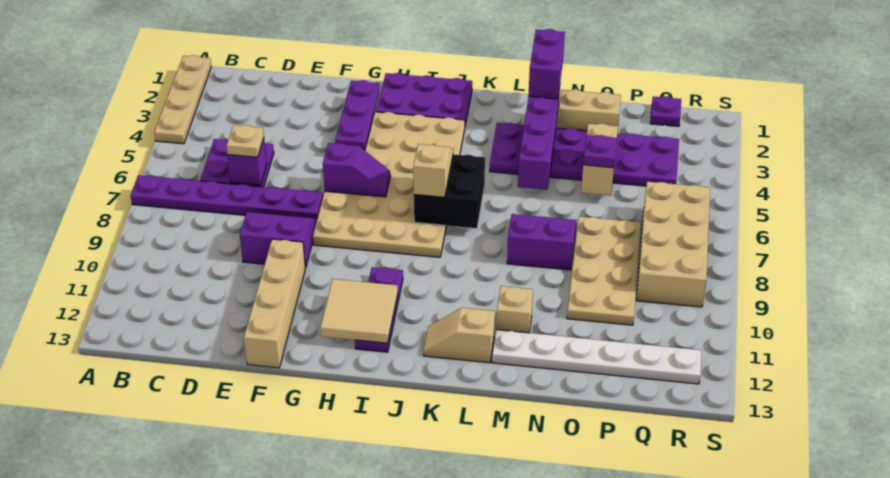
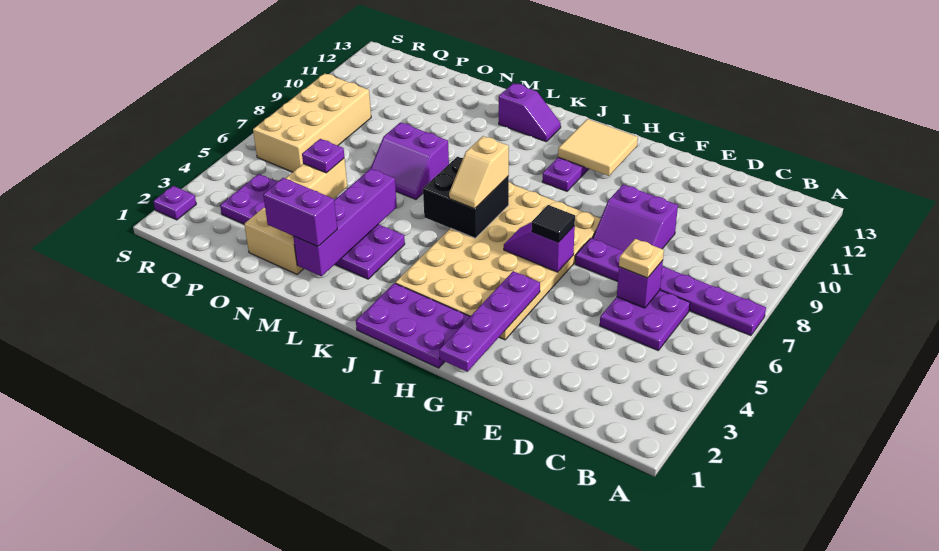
tan plate A1:A4 level 1 -> none
tan brick F10:F13 level 1 -> none
purple plate G2:G4 level 2 -> purple plate G1:G4 level 2
none -> black tile G6 level 3
tan slope K12:L12 level 1 top L -> purple slope K12:L12 level 1 top L
purple brick M1:M2 level 3 -> purple brick M2:N2 level 3
tan brick M11 level 1 -> none
white plate M12:R12 level 1 -> none
tan plate O7:P10 level 1 -> none
purple plate Q1 level 1 -> purple plate S2 level 1

